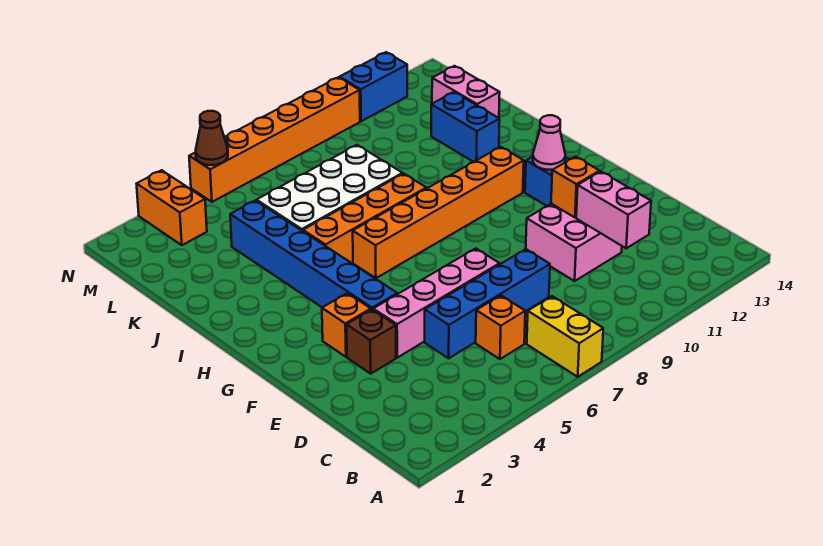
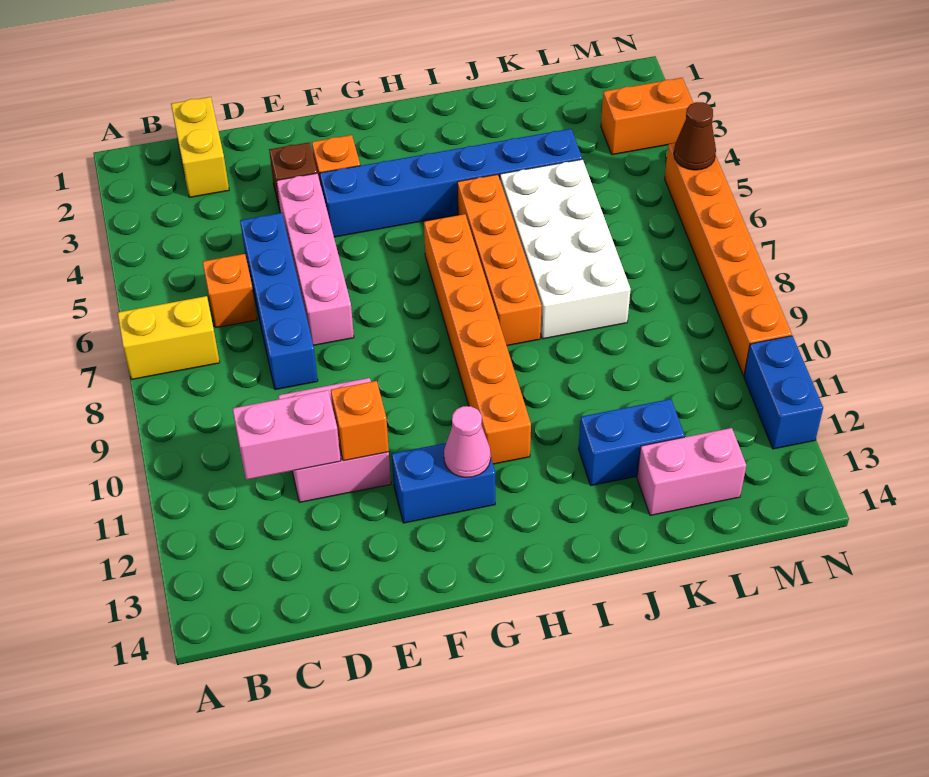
none -> yellow brick C1:C2 level 1

